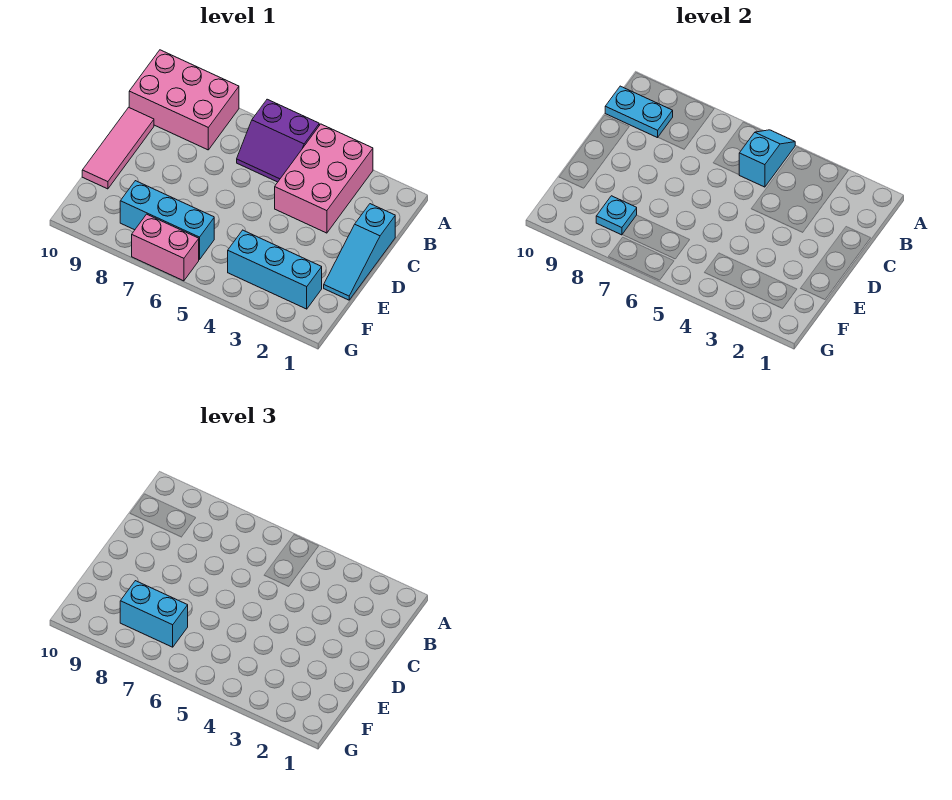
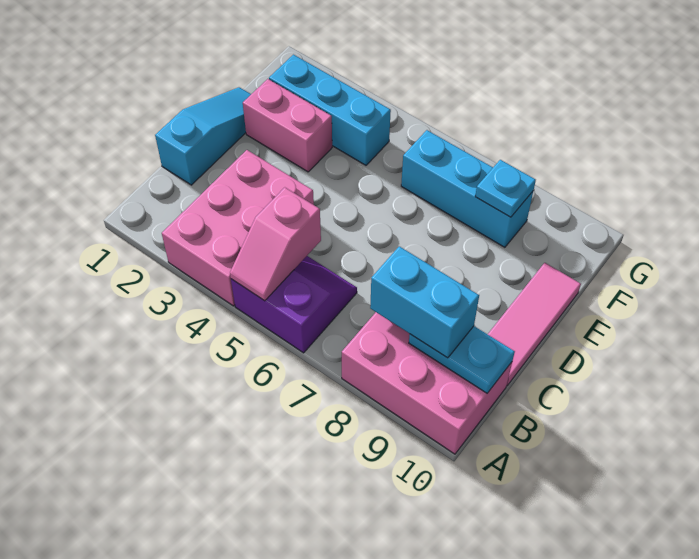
cyan slope A5:B5 level 2 top B -> pink slope A5:B5 level 2 top B
cyan brick F7:F8 level 3 -> cyan brick B8:B9 level 3
pink brick G6:G7 level 1 -> pink brick E2:E3 level 1

